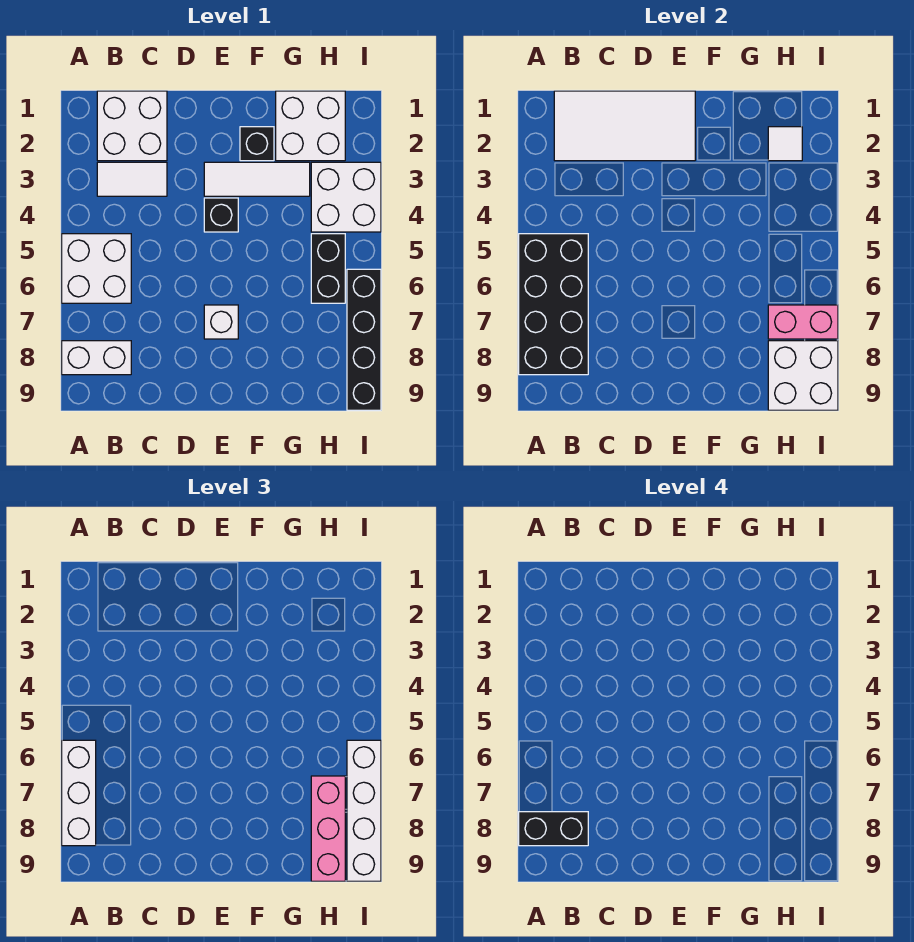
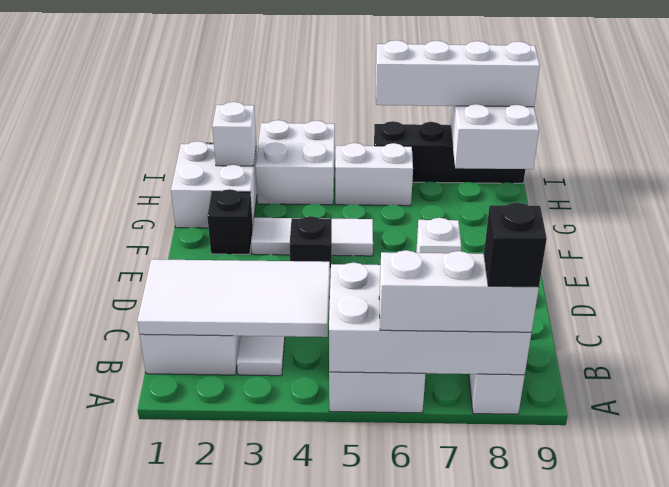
black brick A5:B8 level 2 -> white brick A5:B8 level 2
black brick A8:B8 level 4 -> black brick A8 level 4
white tile B1:E2 level 2 -> white tile B1:C4 level 2
white tile E3:G3 level 1 -> white tile F3:F5 level 1
white tile H2 level 2 -> white brick H2 level 2
black brick H5:H6 level 1 -> white brick H5:H6 level 1
pink brick H7:I7 level 2 -> none
pink brick H7:H9 level 3 -> none

